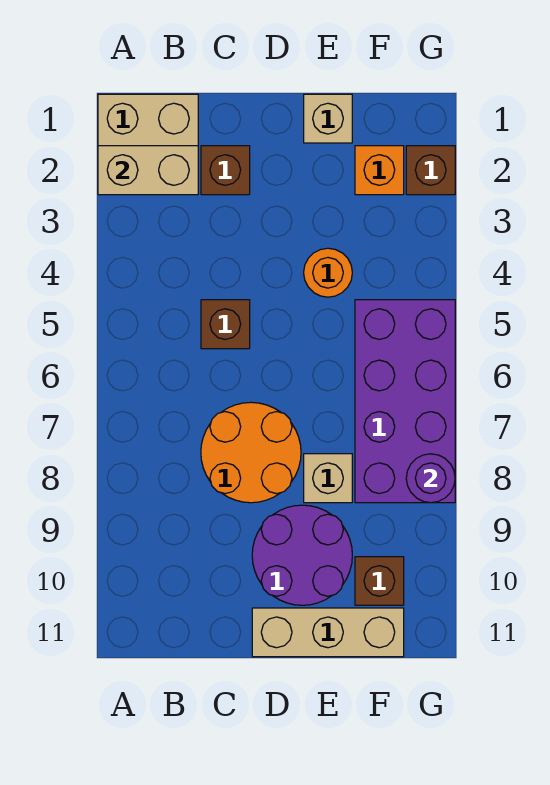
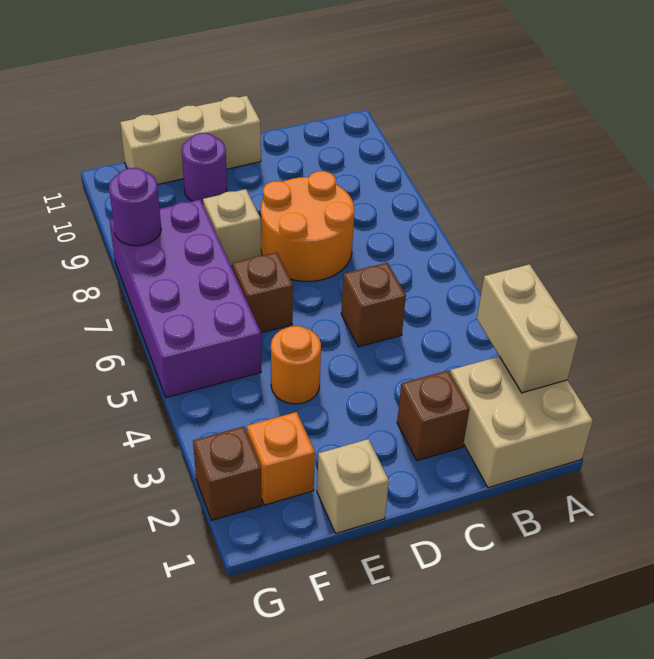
tan brick A2:B2 level 2 -> tan brick A2:A3 level 2
purple round brick D9:E10 level 1 -> purple round brick E10 level 1
brown brick F10 level 1 -> brown brick E6 level 1

